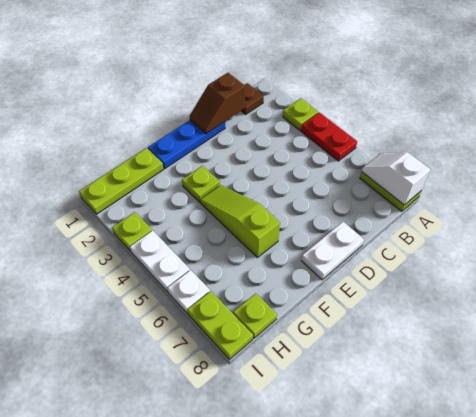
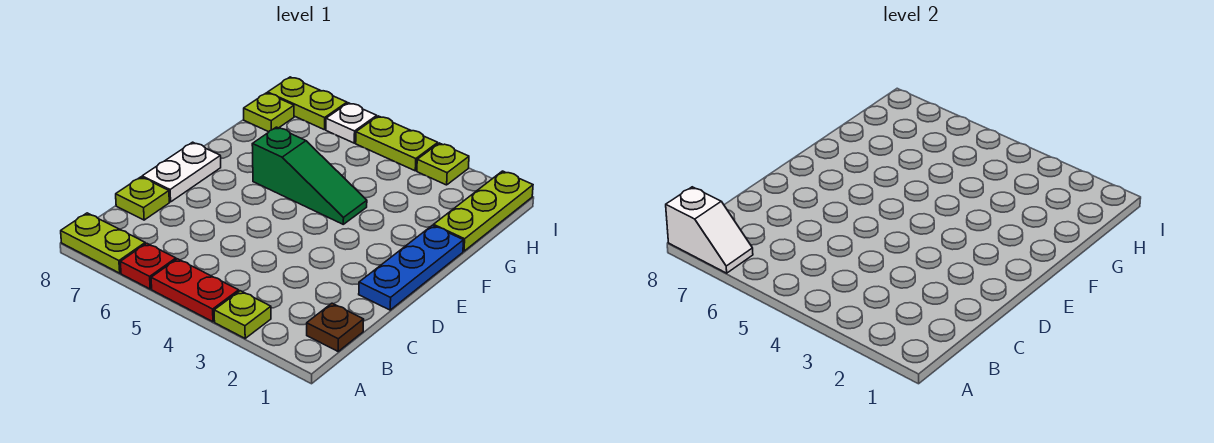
none -> red plate A6 level 1
brown slope C1:D1 level 2 top C -> none
lime plate F3 level 1 -> lime plate C8 level 1
lime slope F4:F6 level 1 top 6 -> green slope F4:F6 level 1 top 6
white plate I4:I5 level 1 -> lime plate I4:I5 level 1

